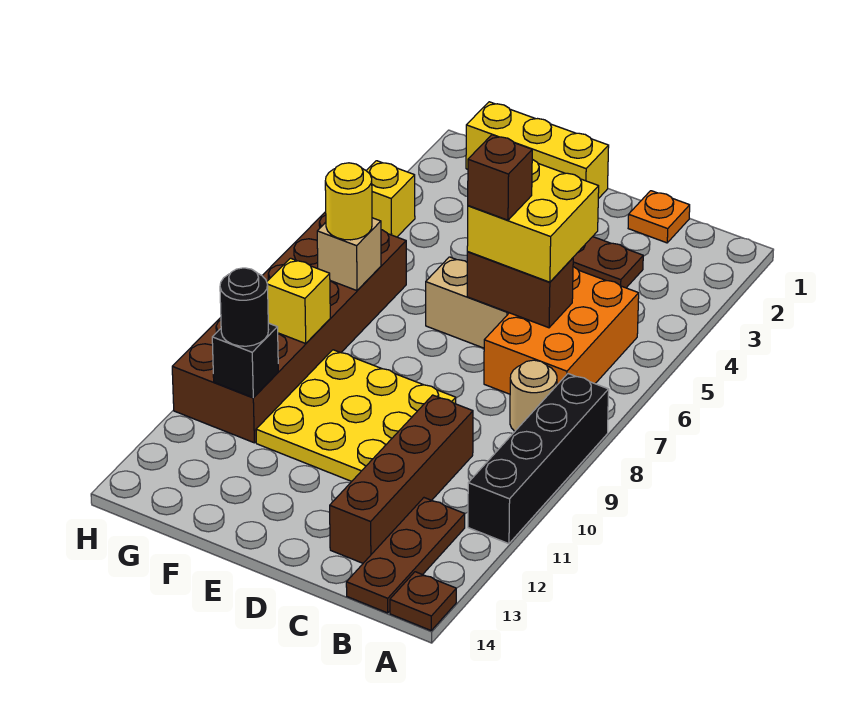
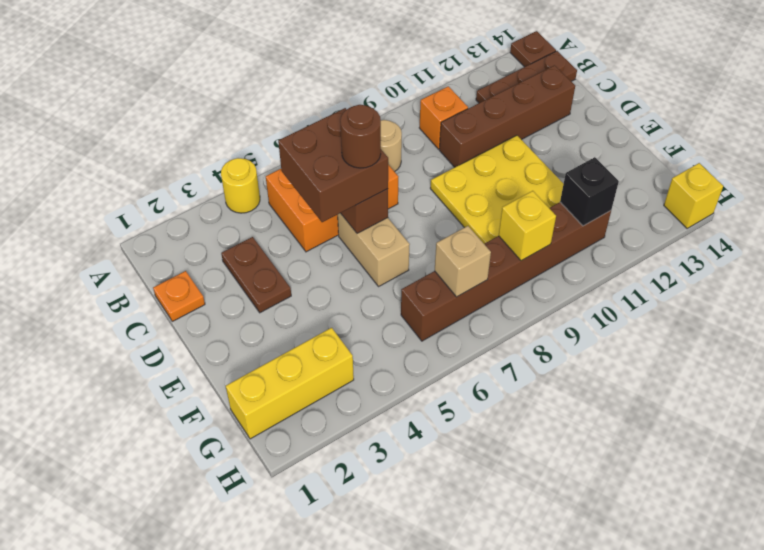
black brick A8:A11 level 1 -> none
none -> orange brick B10 level 1
yellow brick C5:D6 level 3 -> brown brick C5:D6 level 3
brown brick D6 level 4 -> brown round brick D6 level 4
yellow brick E1:G1 level 1 -> yellow brick G1:G3 level 1
brown brick G6:H11 level 1 -> brown brick G6:G11 level 1
yellow round brick G7 level 3 -> yellow round brick A4 level 1
black round brick G11 level 3 -> none
yellow brick H4 level 1 -> yellow brick H14 level 1

